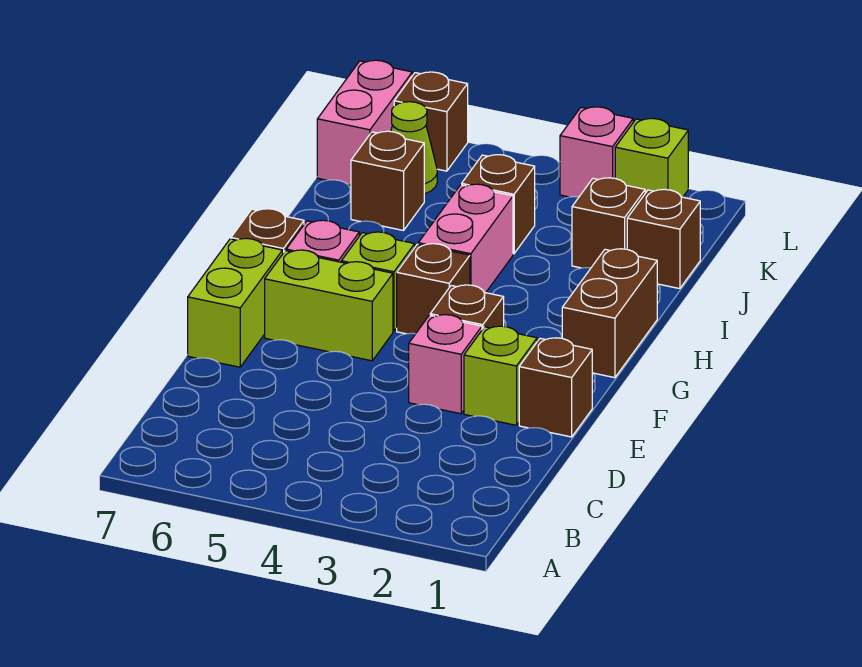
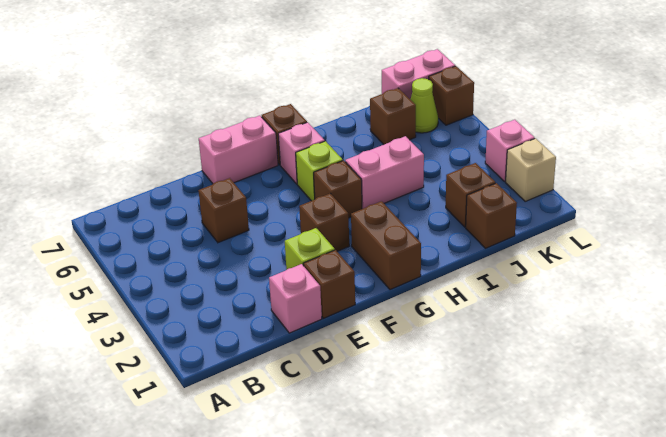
pink brick E3 level 1 -> pink brick D1 level 1
lime brick E7:F7 level 1 -> pink brick E7:F7 level 1
lime brick F5:F6 level 1 -> none
brown brick G1:H1 level 1 -> brown brick G1:G2 level 1
brown brick J4 level 1 -> brown brick D5 level 1
lime brick L2 level 1 -> tan brick L2 level 1

